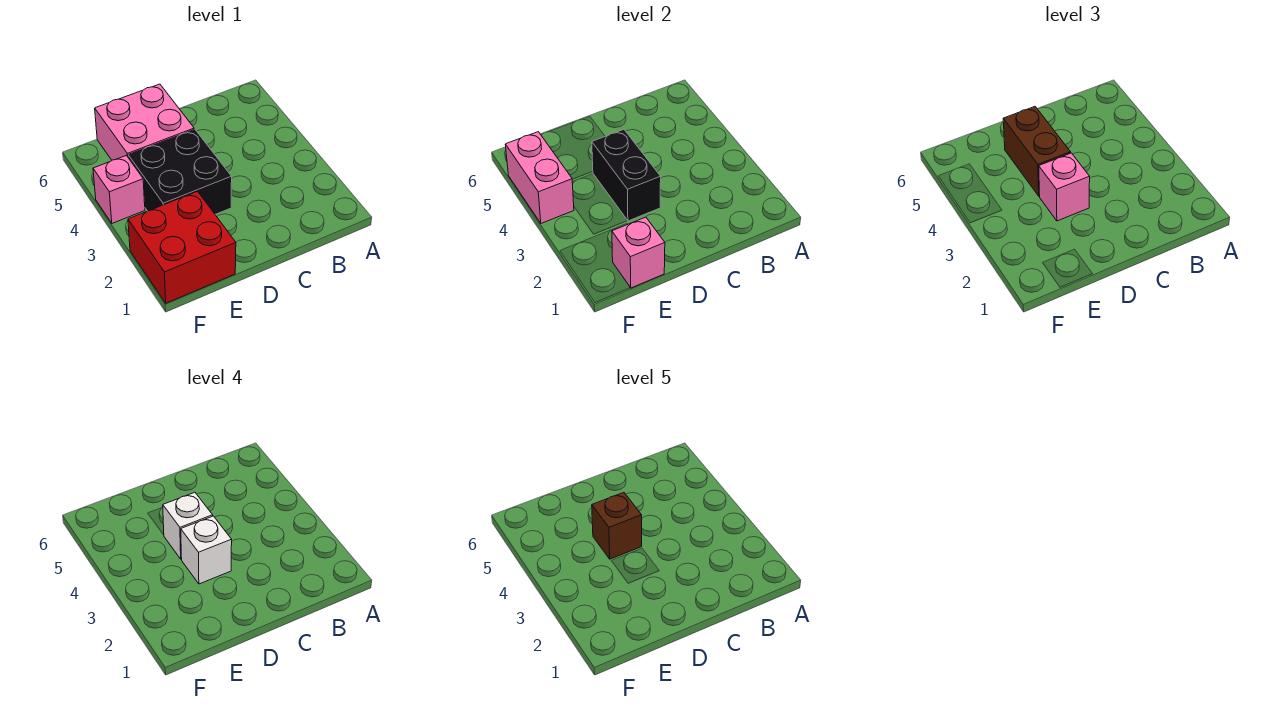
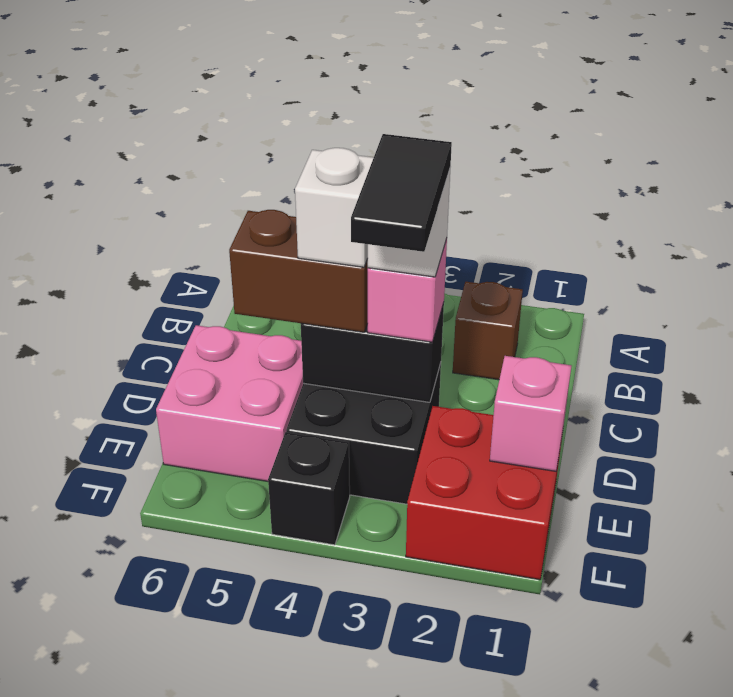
none -> black tile D3:E3 level 5
brown brick D4 level 5 -> brown brick B2 level 1
pink brick F4 level 1 -> black brick F4 level 1
pink brick F4:F5 level 2 -> none

